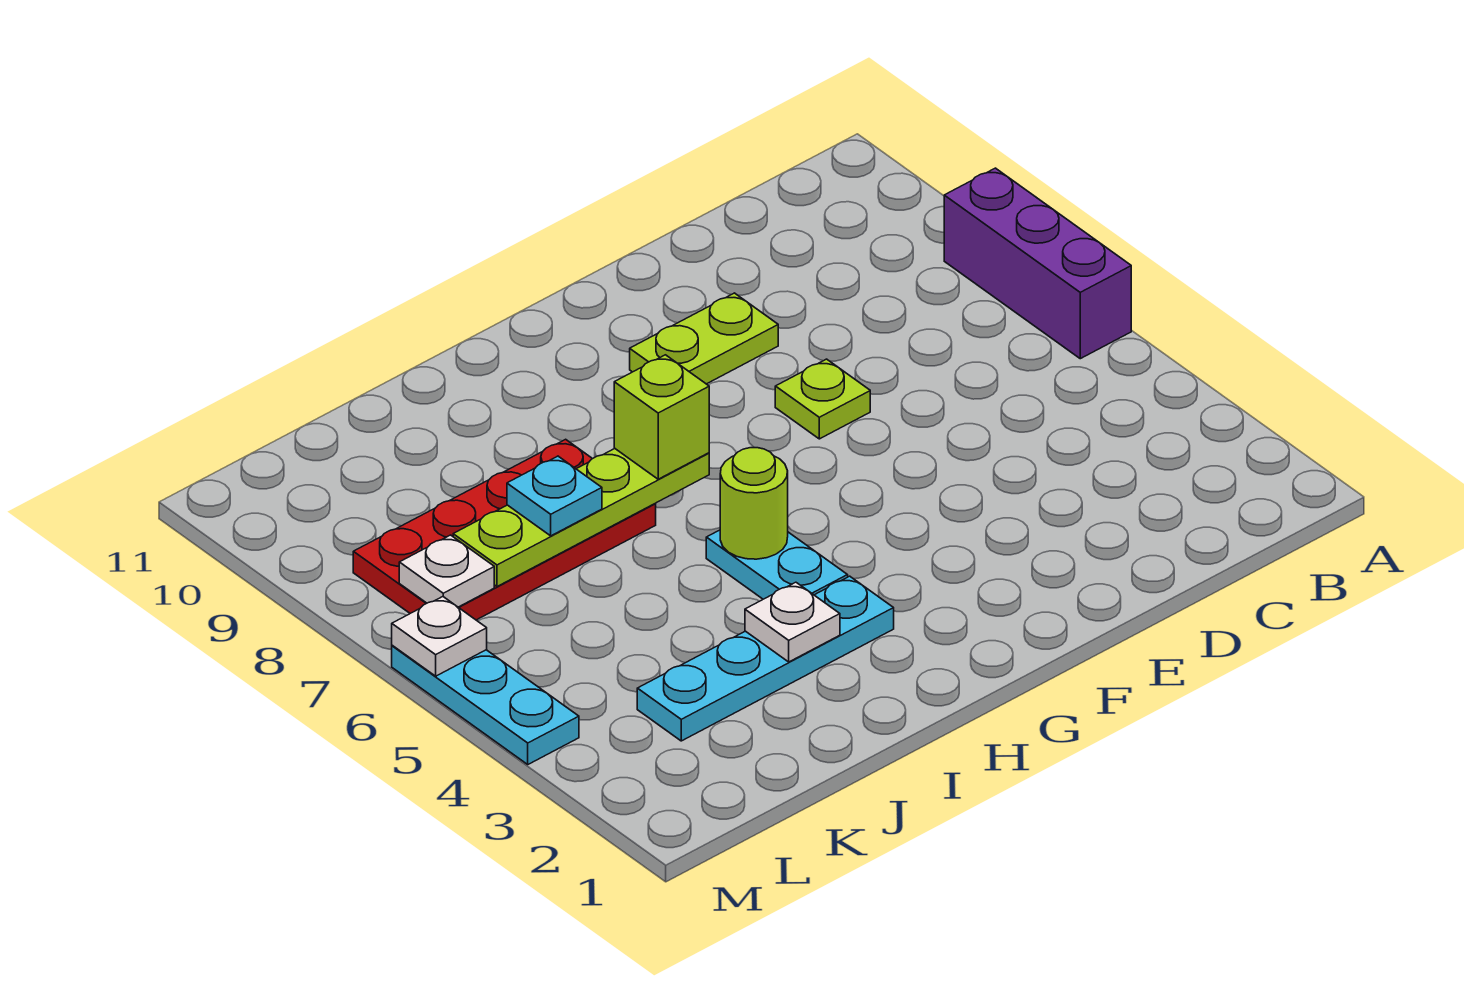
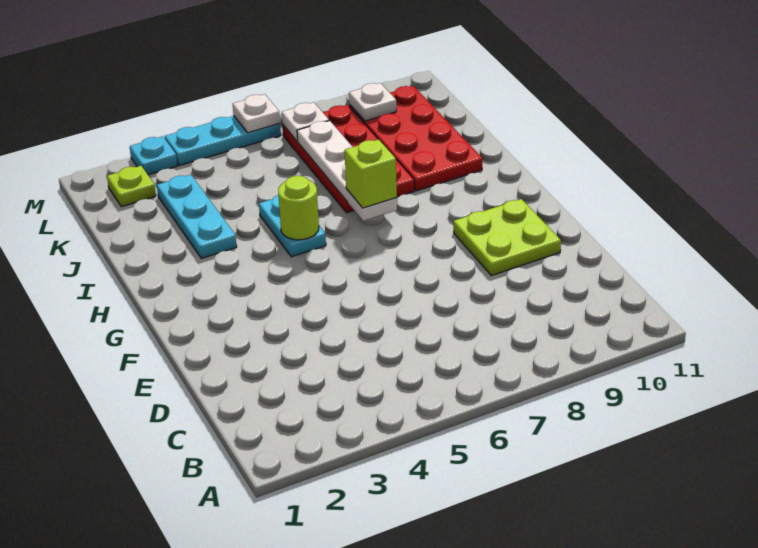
purple brick A6:A8 level 1 -> none
lime plate E7 level 1 -> lime plate L2 level 1
lime plate E9:F9 level 1 -> lime plate E9:F10 level 1
cyan plate H3:K3 level 1 -> cyan plate I3:K3 level 1
cyan plate H4:H5 level 1 -> cyan plate H5:I5 level 1
lime plate H7:K7 level 2 -> white plate H7:K7 level 2
white plate I3 level 2 -> white plate L9 level 2
none -> red plate I9:L10 level 1
cyan plate J7 level 3 -> cyan plate M3 level 1

